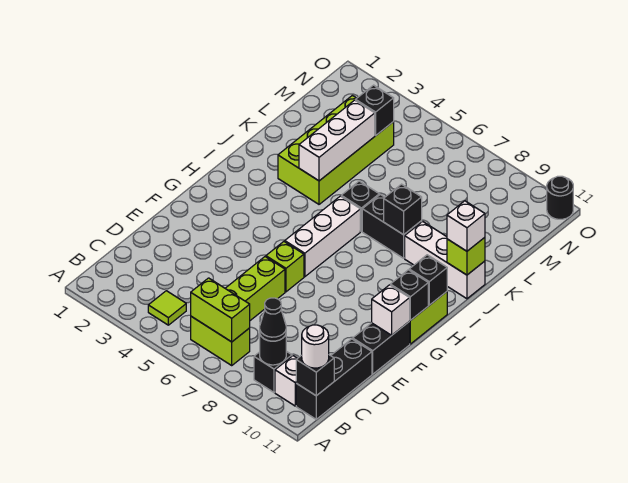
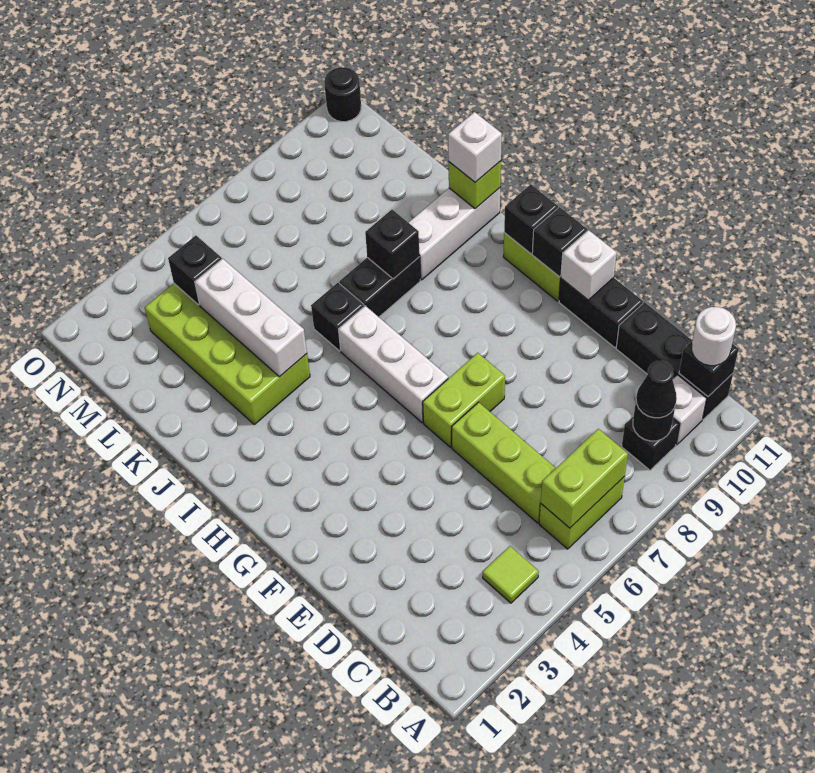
lime brick F6 level 1 -> lime brick F6:F7 level 1

